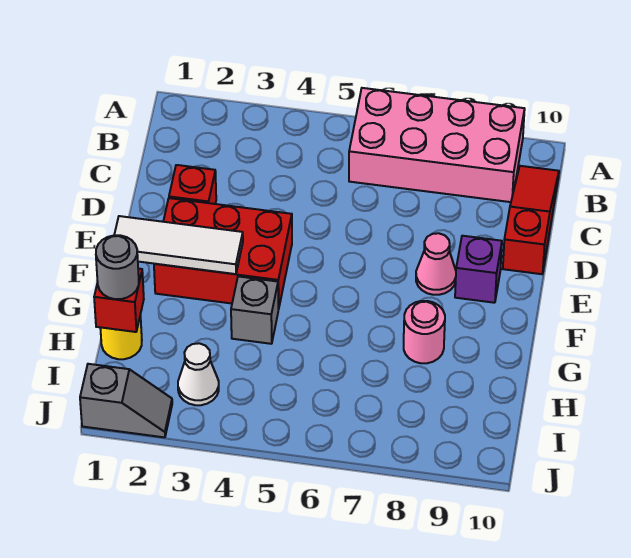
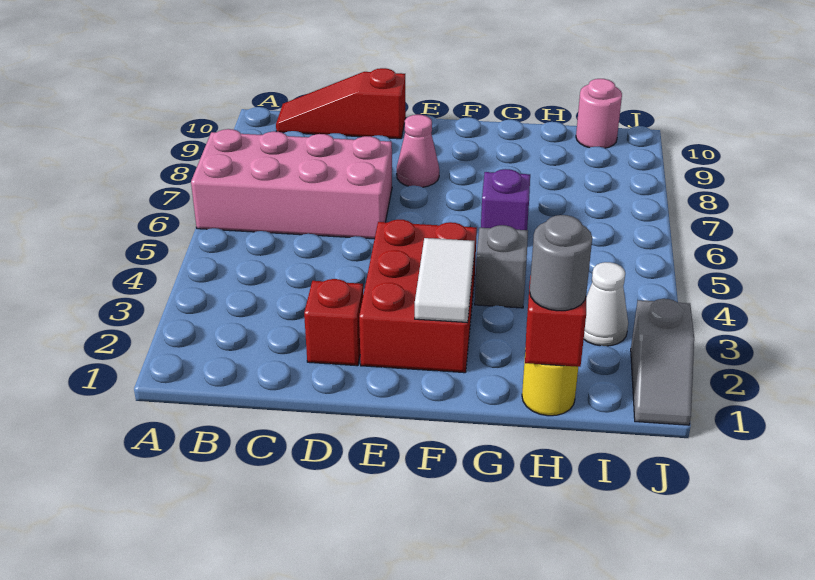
pink brick A6:B9 level 1 -> pink brick A6:D7 level 1
purple brick E9 level 1 -> purple brick G6 level 1
white tile F1:F3 level 2 -> white tile F2:F3 level 2
pink round brick G8 level 1 -> pink round brick I10 level 1
grey slope J1:J2 level 1 top 1 -> grey slope J1:J2 level 1 top 2

